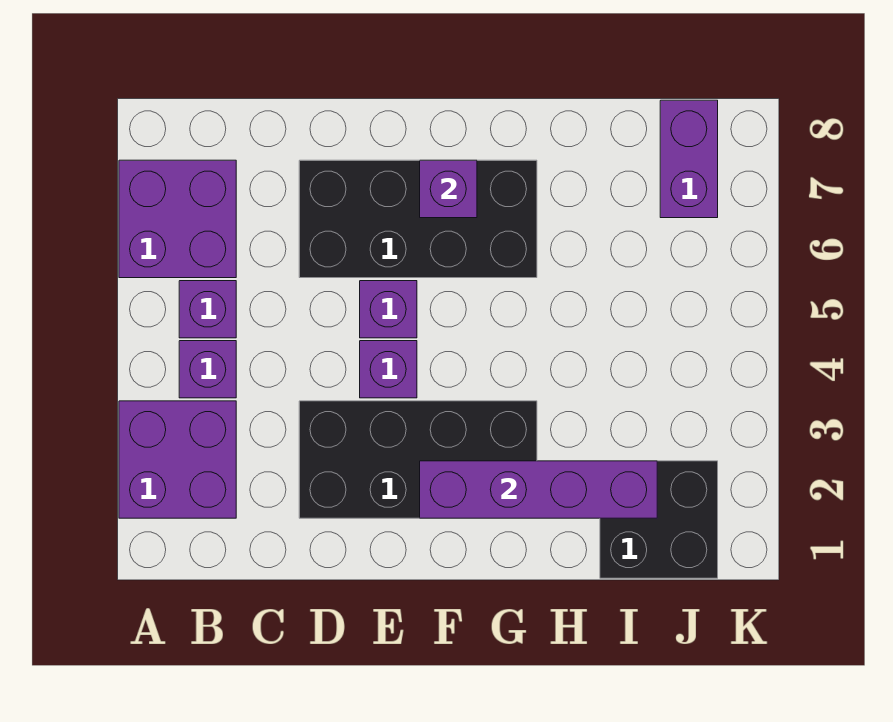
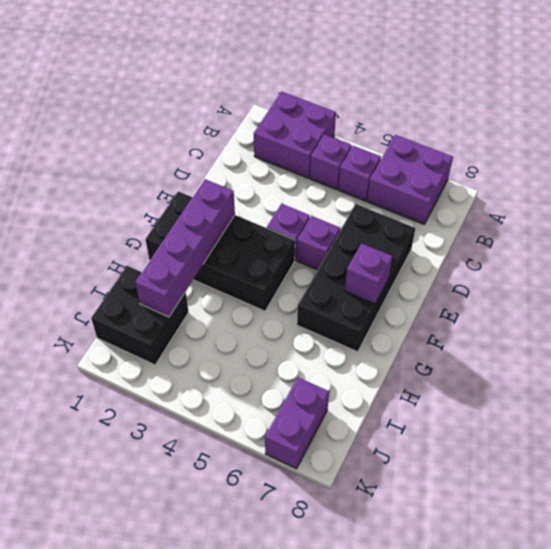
black brick D2:G3 level 1 -> black brick F1:G4 level 1
purple brick J7:J8 level 1 -> purple brick J7:K7 level 1

